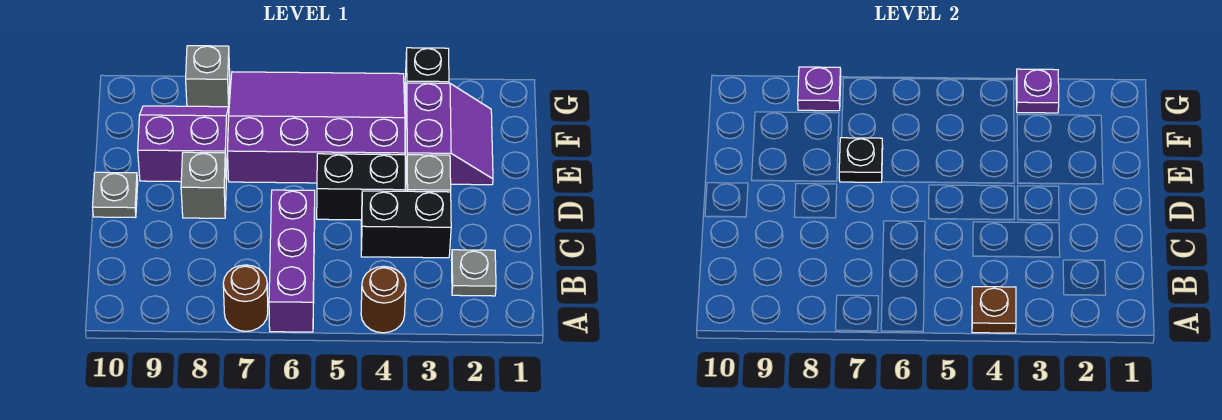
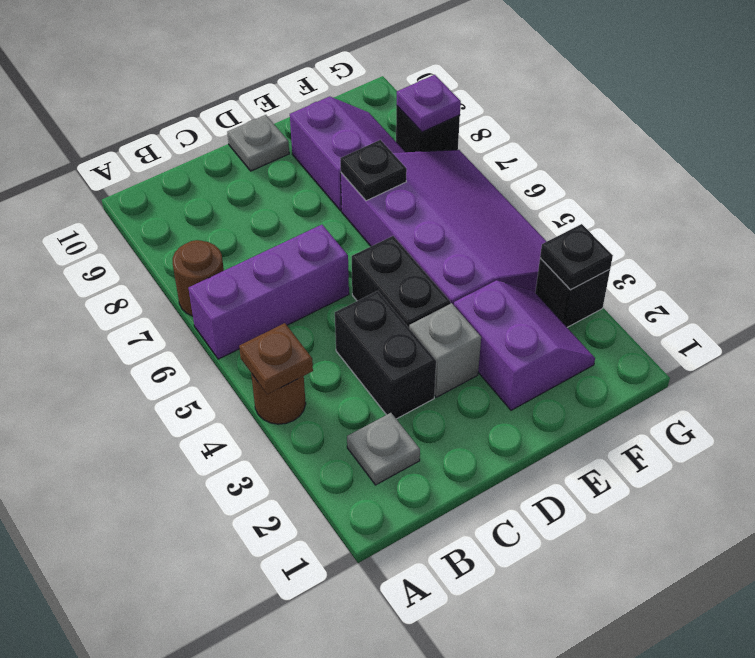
grey brick D8 level 1 -> none
purple slope E2:F3 level 1 top 3 -> purple slope E2:F3 level 1 top E
purple plate G3 level 2 -> black plate G3 level 2
grey brick G8 level 1 -> black brick G8 level 1

